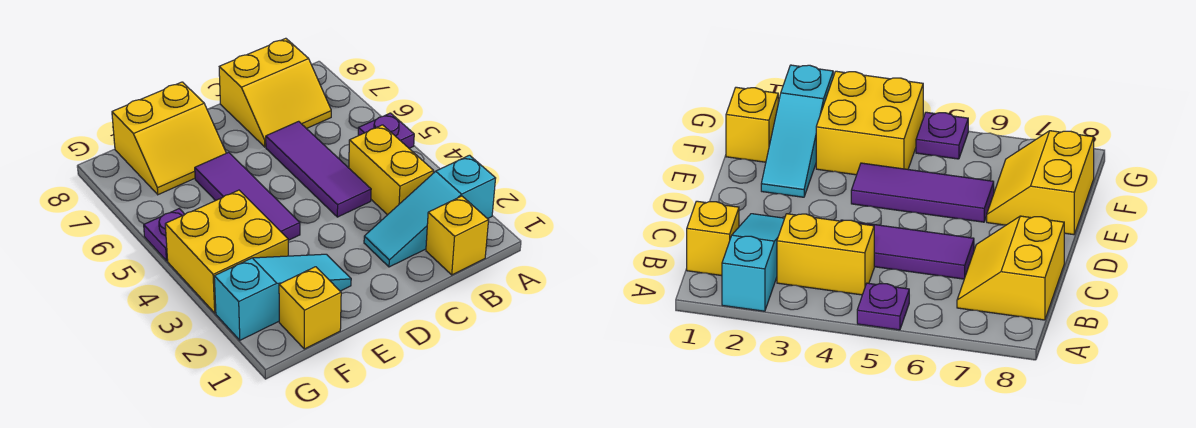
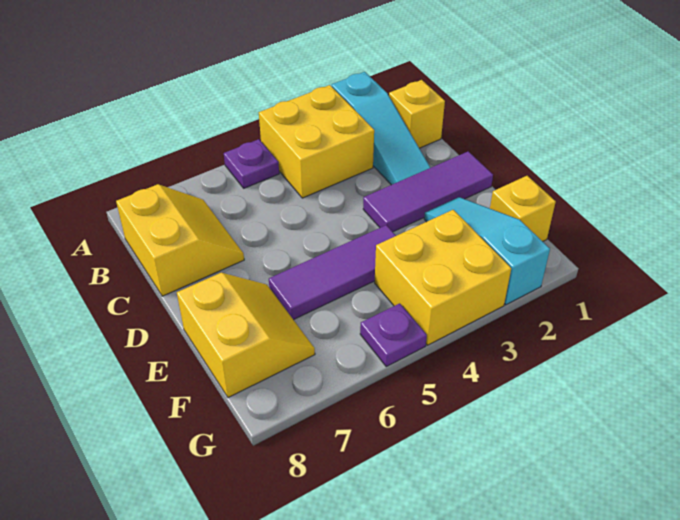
yellow brick B3:B4 level 1 -> yellow brick A3:B4 level 1
purple tile C4:C6 level 1 -> purple tile D1:D3 level 1

